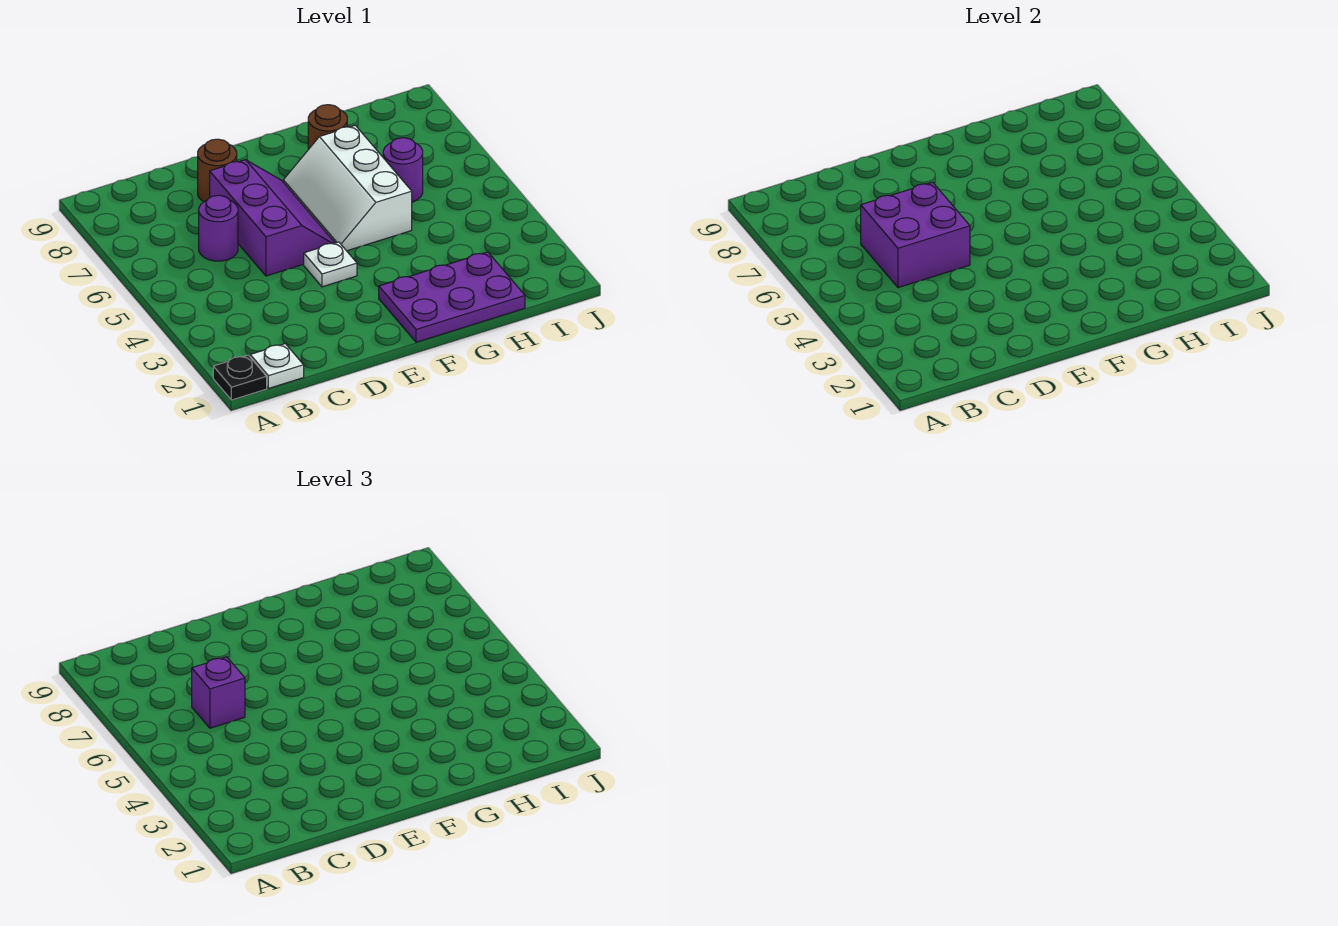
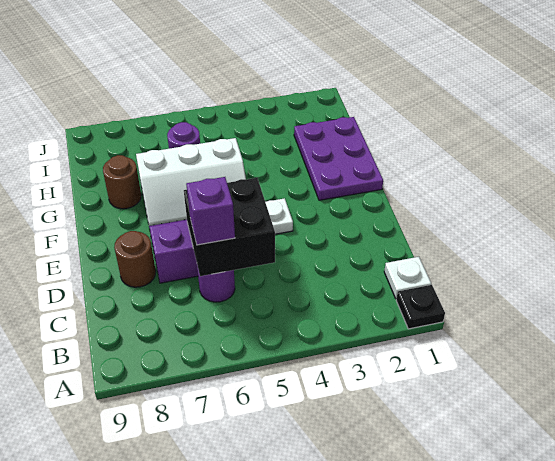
purple brick C5:D6 level 2 -> black brick C5:D6 level 2

